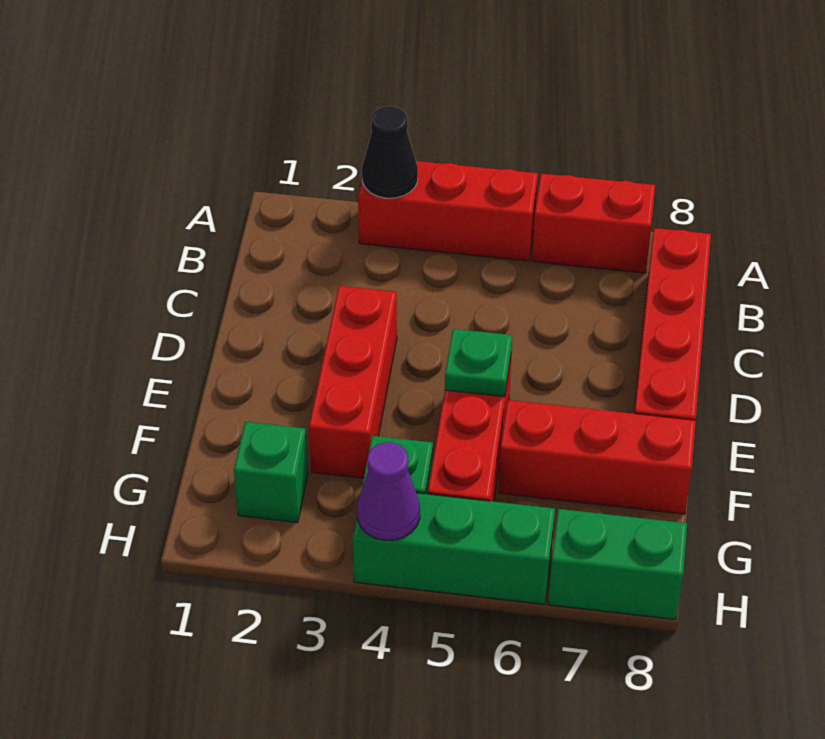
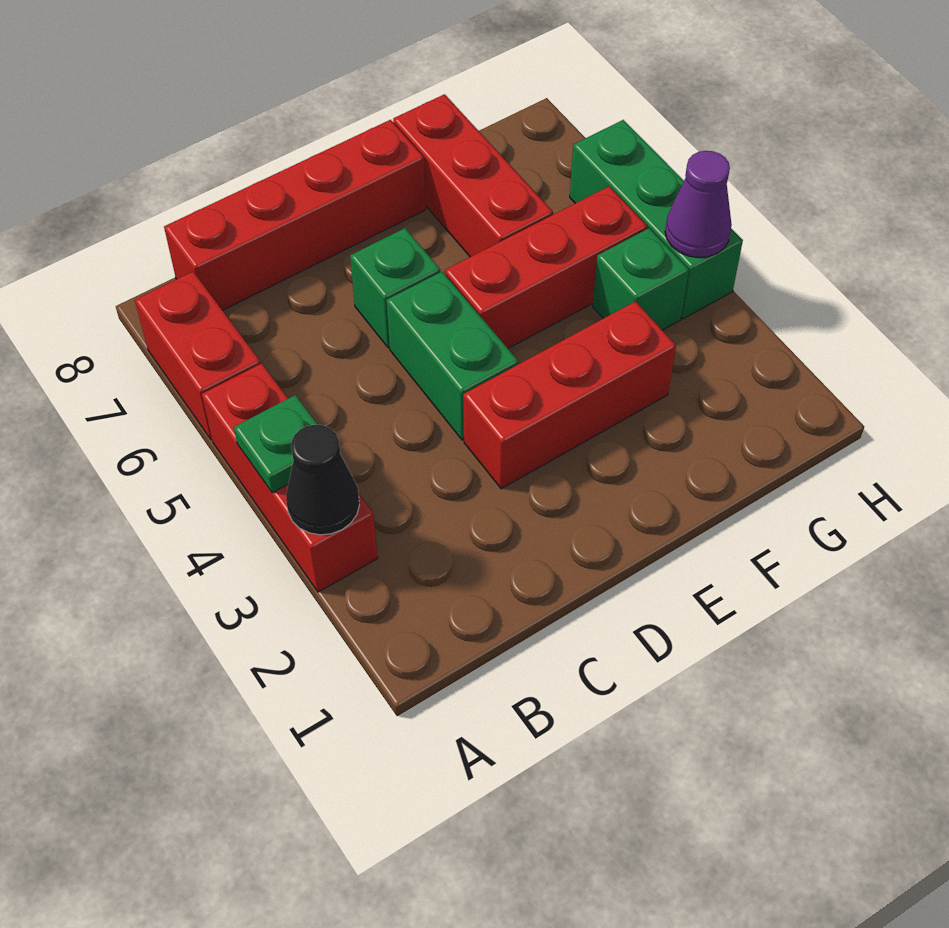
green plate E5 level 2 -> green plate A4 level 2
green brick G2 level 1 -> green brick D6 level 1
green brick H7:H8 level 1 -> green brick D4:D5 level 1

